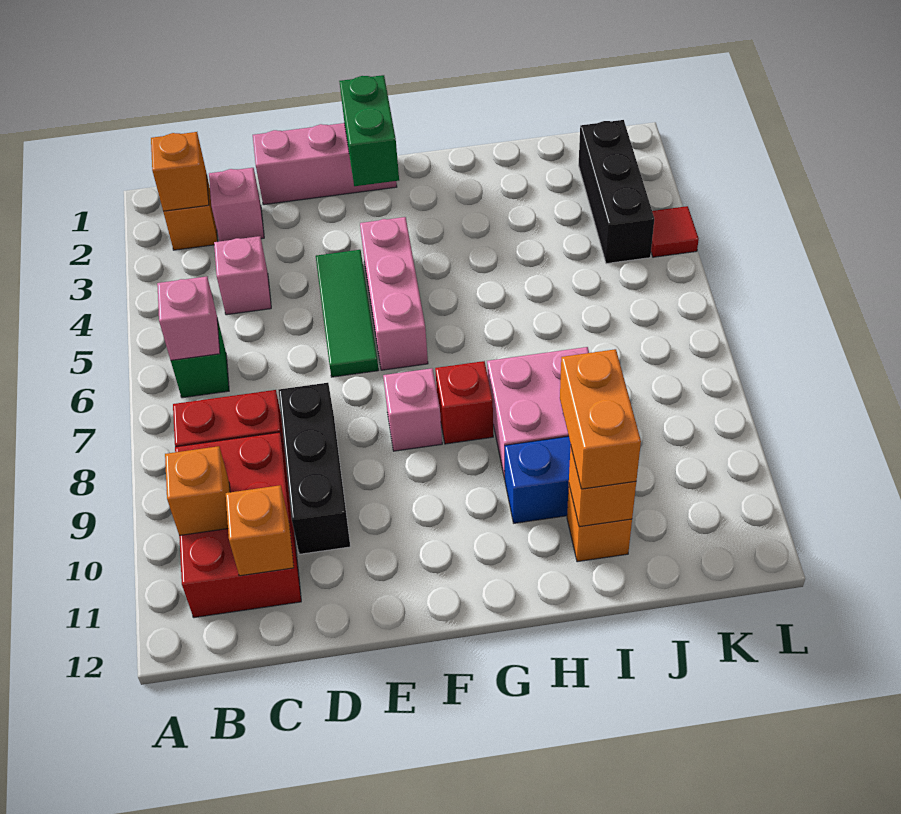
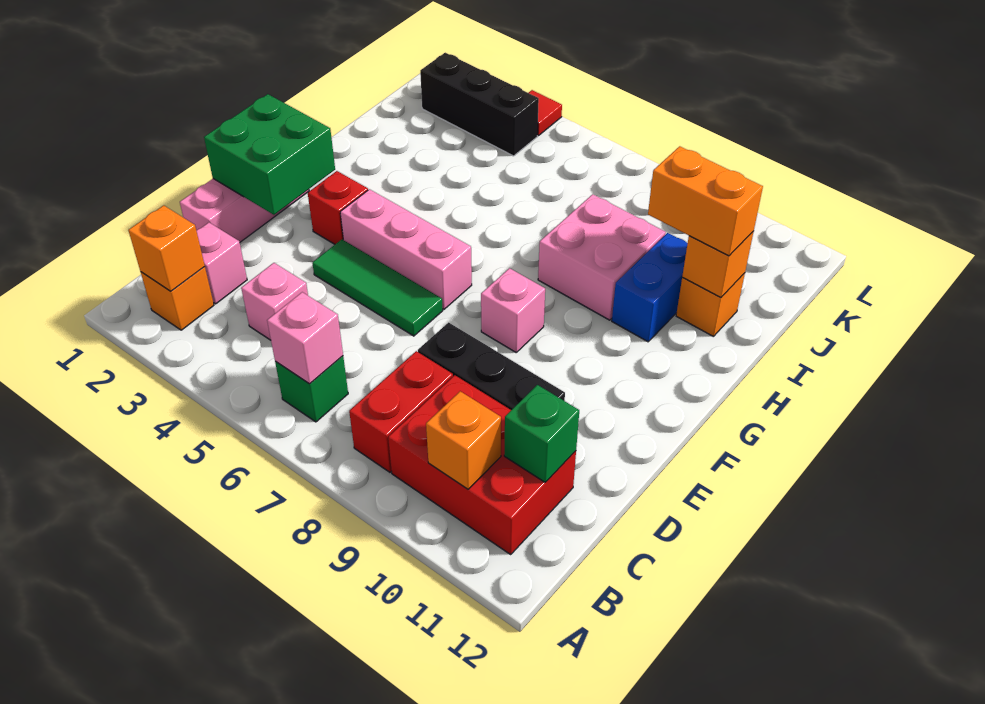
orange brick C11 level 2 -> green brick C11 level 2
green brick F1:F2 level 2 -> green brick E1:F2 level 2
red brick G8 level 1 -> red brick F3 level 1

